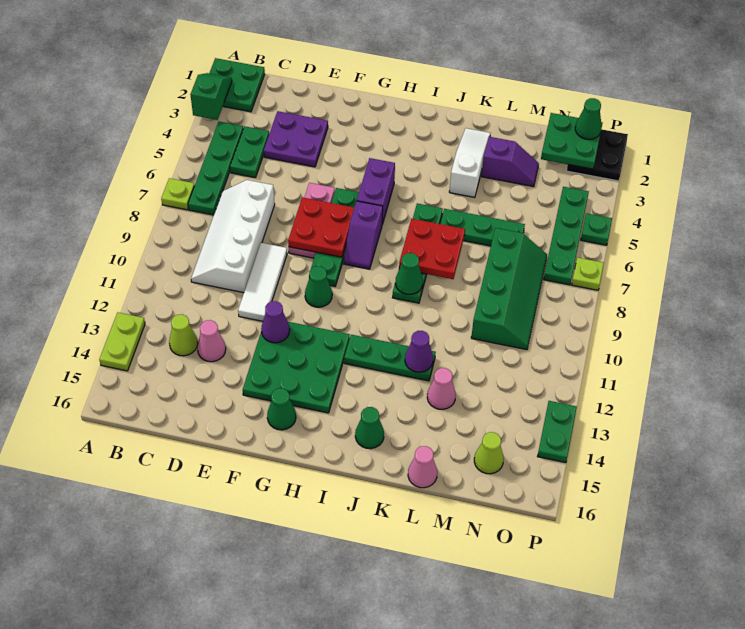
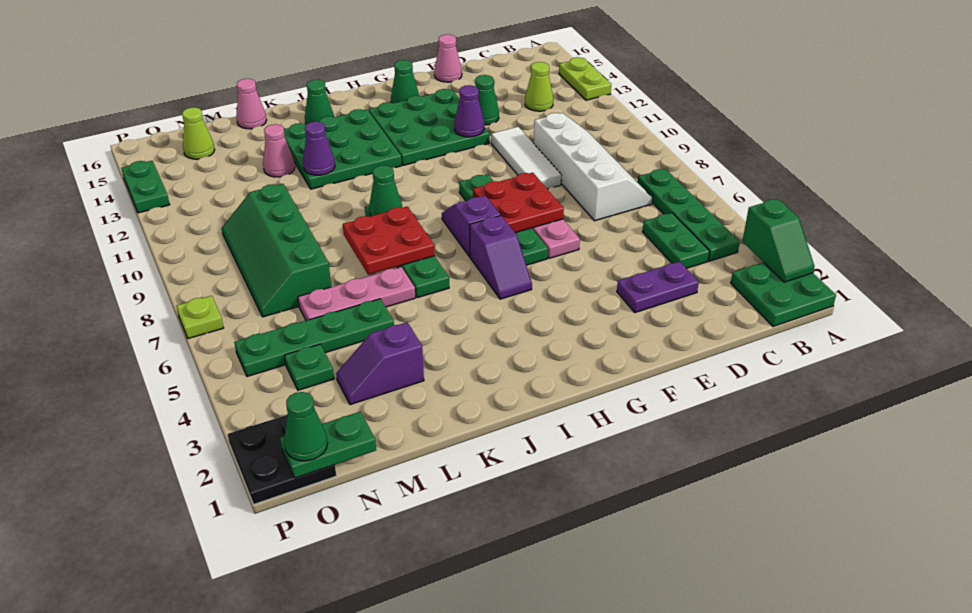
lime plate A7 level 1 -> none
purple plate D3:E4 level 1 -> purple plate D3:E3 level 1
pink cone D13 level 1 -> pink cone E16 level 1
green cone G10 level 1 -> green cone E13 level 1
purple brick H5:H6 level 1 -> purple slope H5:H6 level 1 top 6
green plate I12:K12 level 1 -> green plate I12:K14 level 1
white slope K2:K4 level 1 top 4 -> none
green plate K6:M6 level 1 -> pink plate K6:M6 level 1
green plate N1:O2 level 2 -> green plate N1:O1 level 2
green plate O4:O7 level 1 -> green plate L5:O5 level 1
green plate P5 level 1 -> green plate N4 level 1

